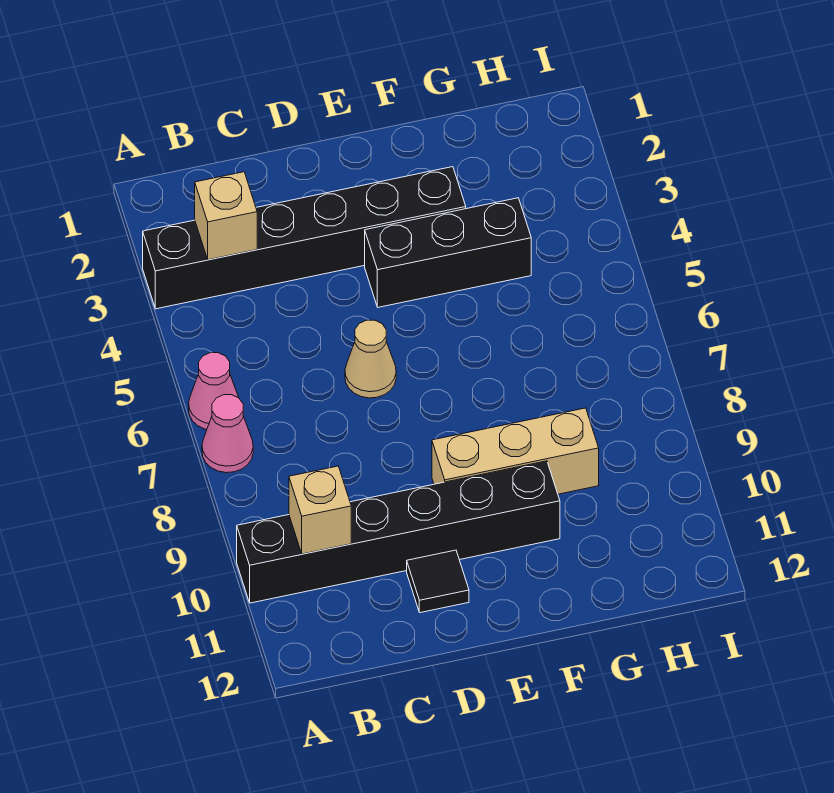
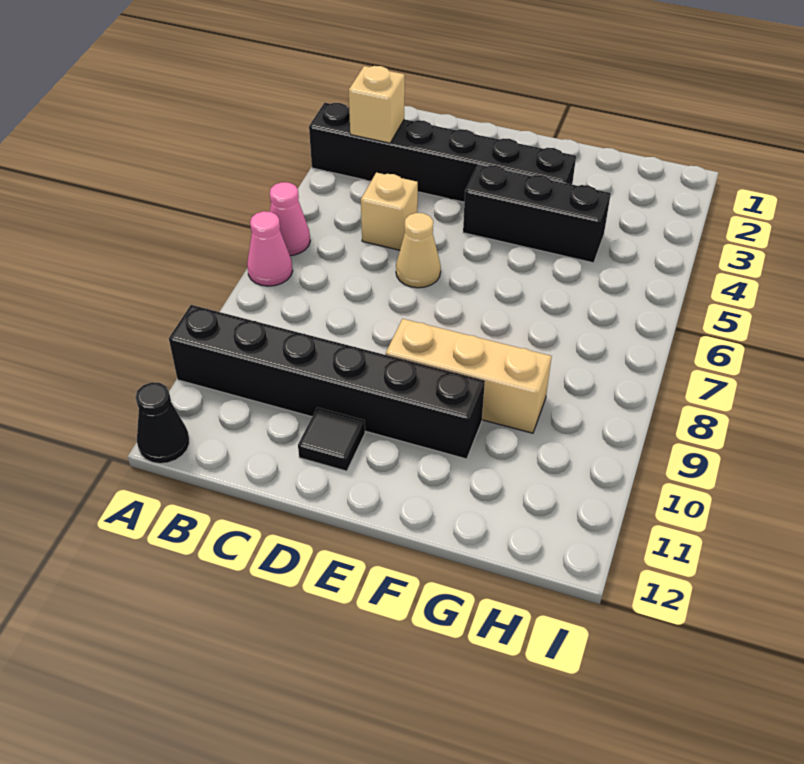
none -> black cone A12 level 1
tan brick B10 level 2 -> tan brick C5 level 1

